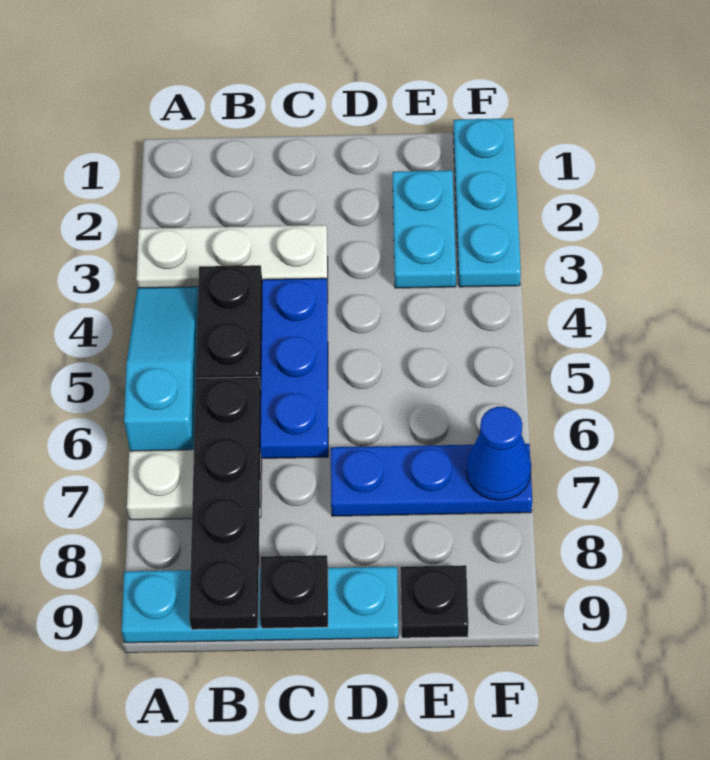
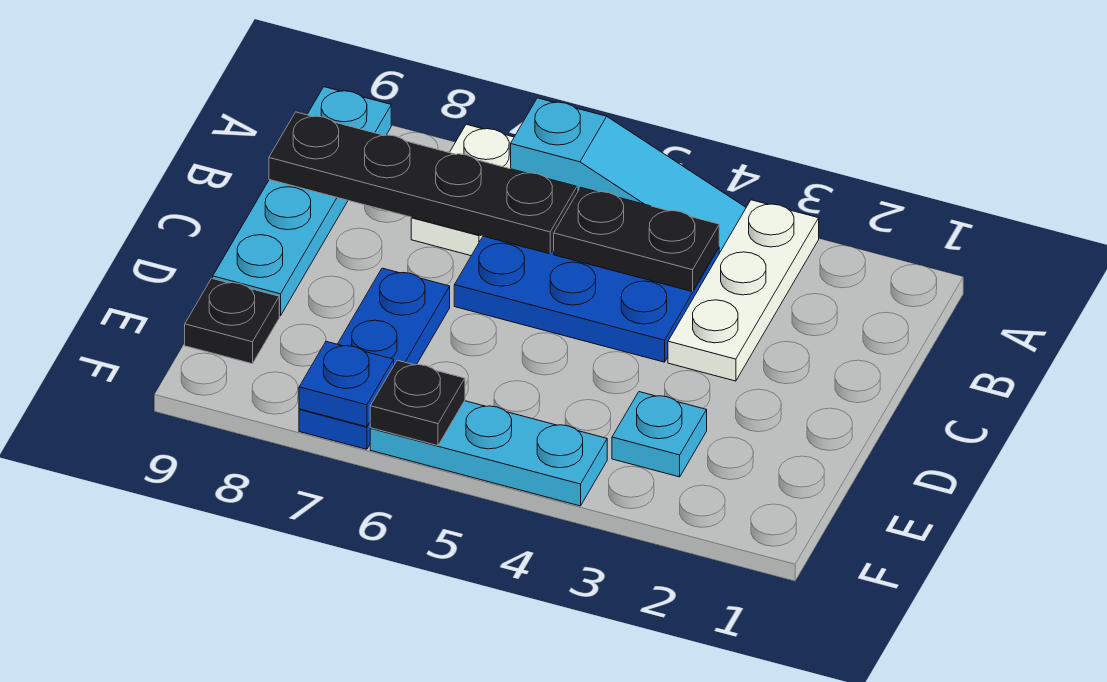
black plate C9 level 2 -> black plate F6 level 2
cyan plate E2:E3 level 1 -> cyan plate E3 level 1
cyan plate F1:F3 level 1 -> cyan plate F4:F6 level 1
blue cone F7 level 2 -> blue plate F7 level 2

